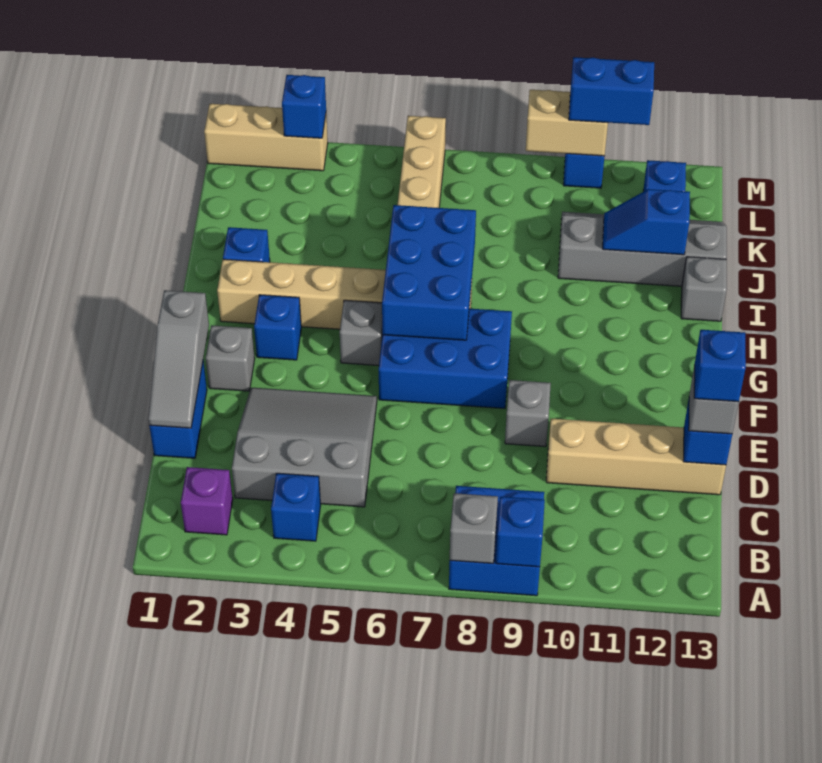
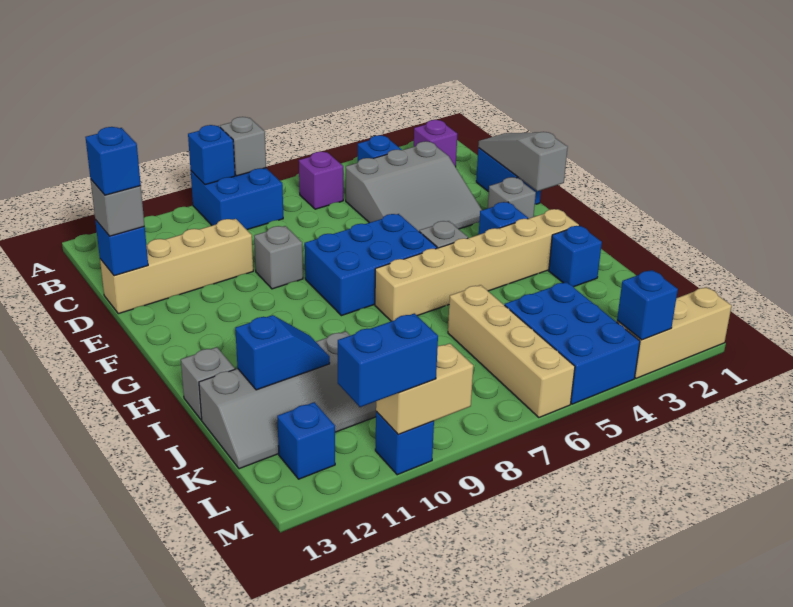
none -> purple brick B6 level 1
blue brick G6:I7 level 2 -> blue brick K4:M5 level 1

